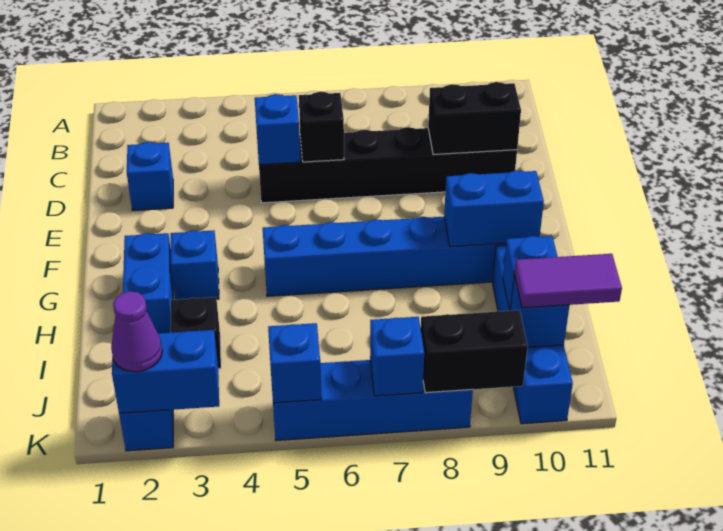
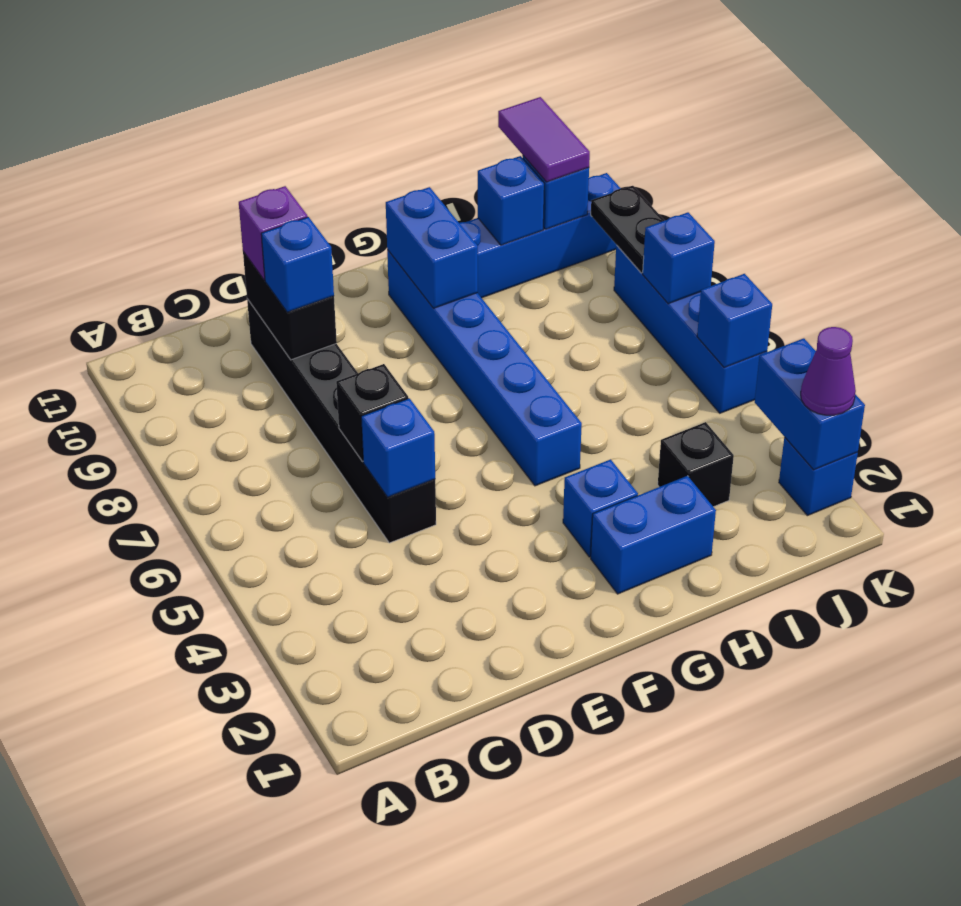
blue brick D2 level 1 -> blue brick D9 level 3
none -> purple brick D10 level 3
black brick K8:K9 level 2 -> black plate K8:K9 level 2

